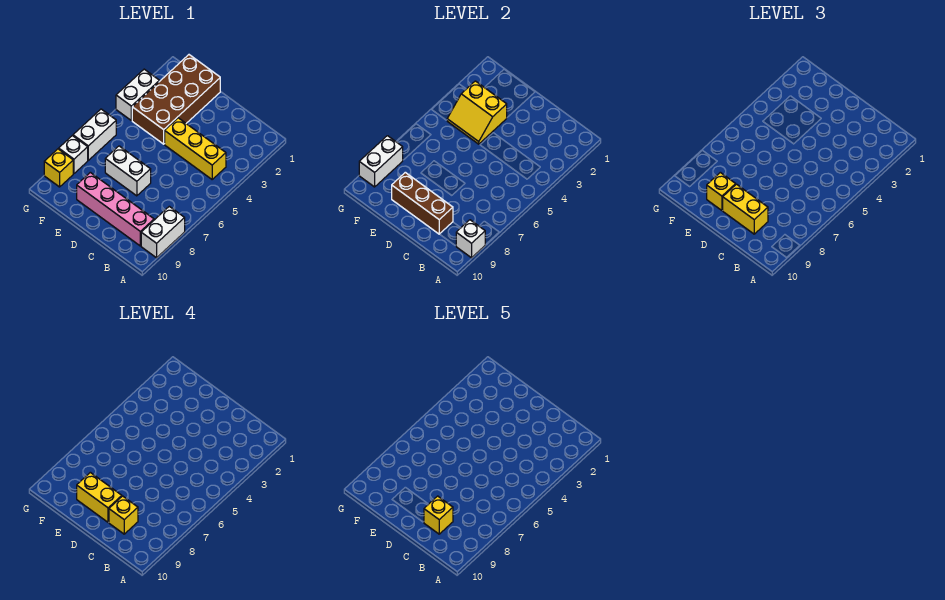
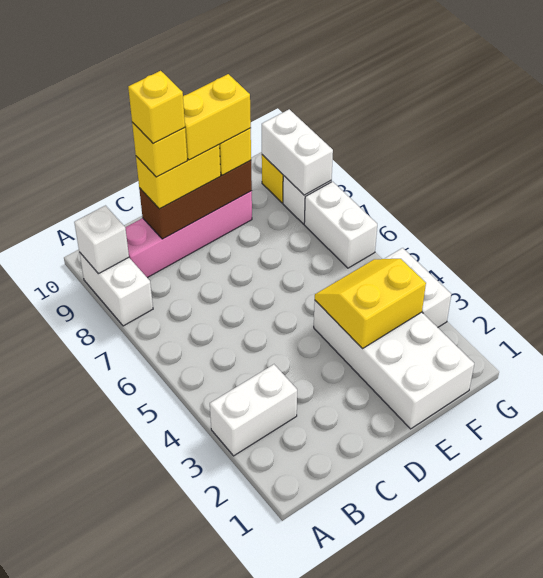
yellow brick B4:D4 level 1 -> none
white brick D7:E7 level 1 -> white brick A3:B3 level 1
brown brick E1:F4 level 1 -> white brick E1:F4 level 1

